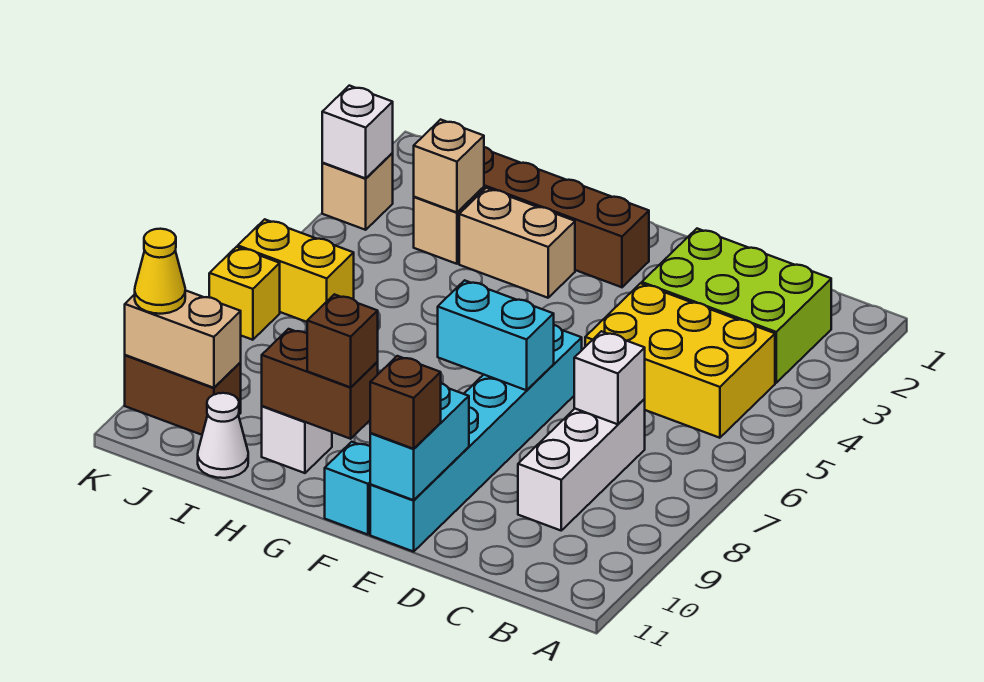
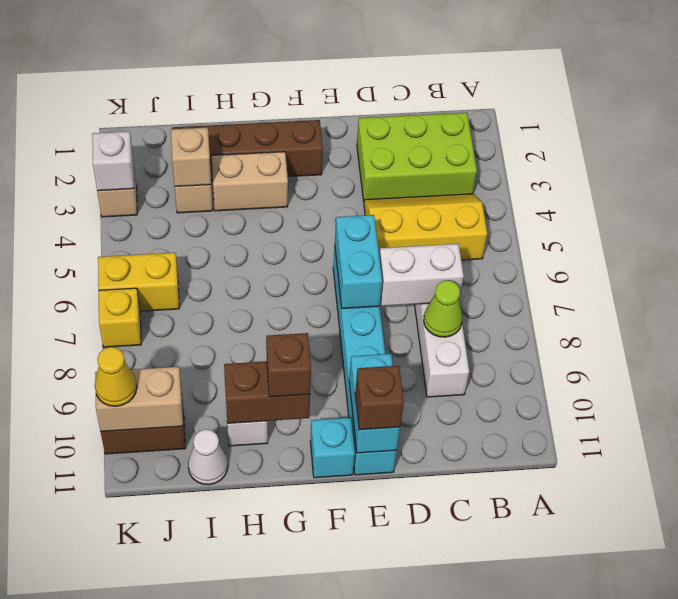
yellow brick B4:D5 level 1 -> yellow slope B4:D5 level 1 top 5
white brick C7 level 2 -> white brick C7:D7 level 2
none -> lime cone C8 level 2
cyan brick E7:F7 level 2 -> cyan brick E6:E7 level 2

